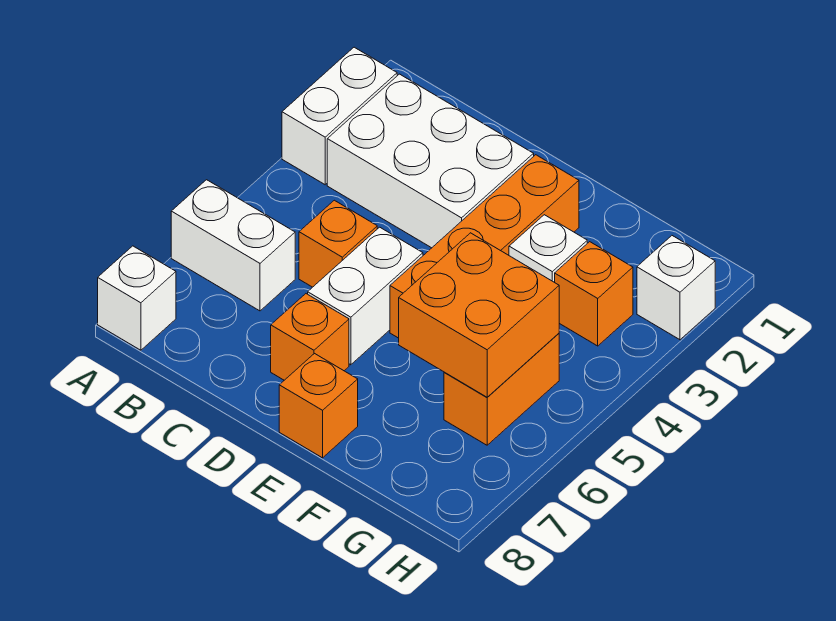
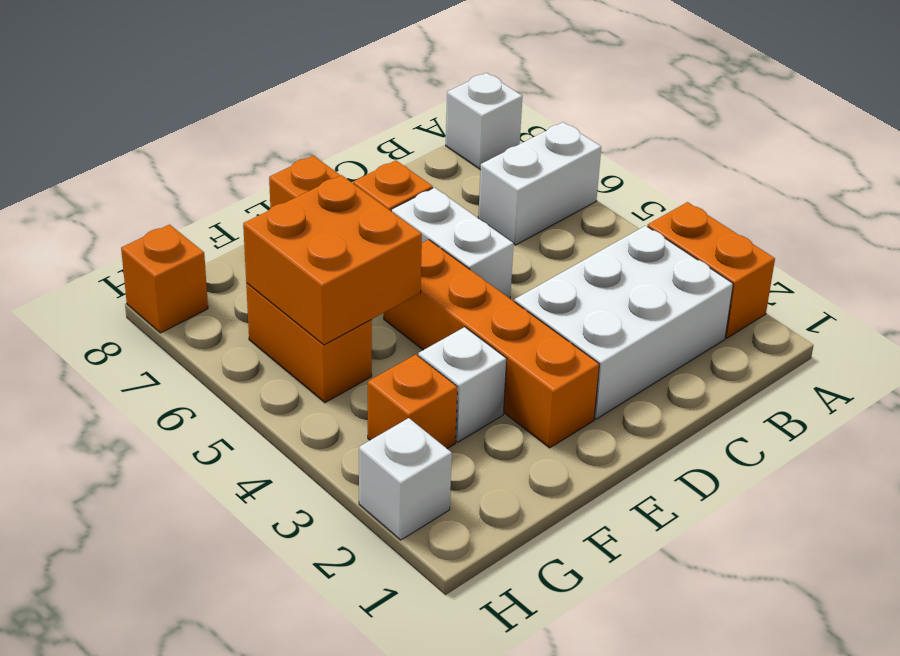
white brick A2:A3 level 1 -> orange brick A2:A3 level 1
orange brick C5 level 1 -> orange brick H8 level 1

